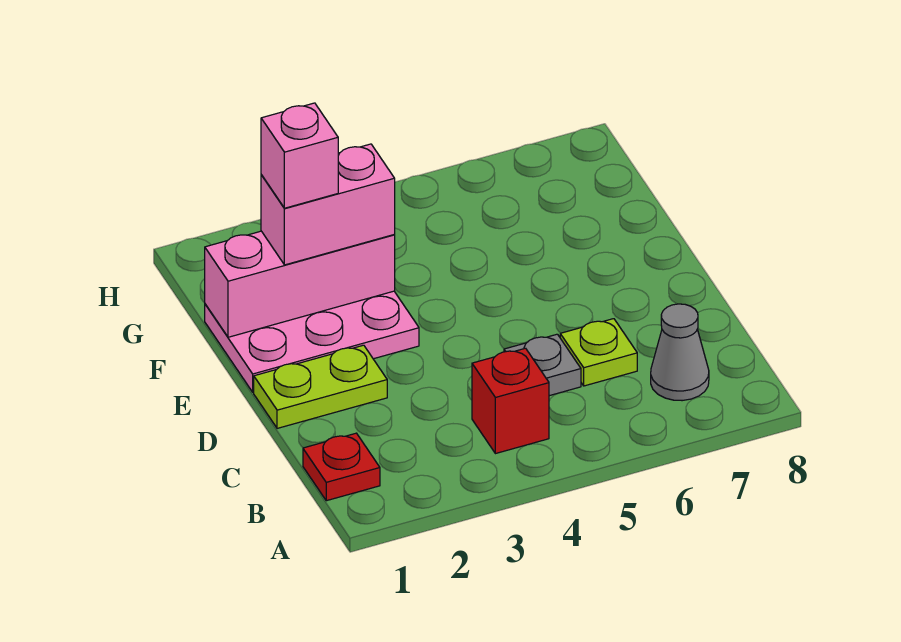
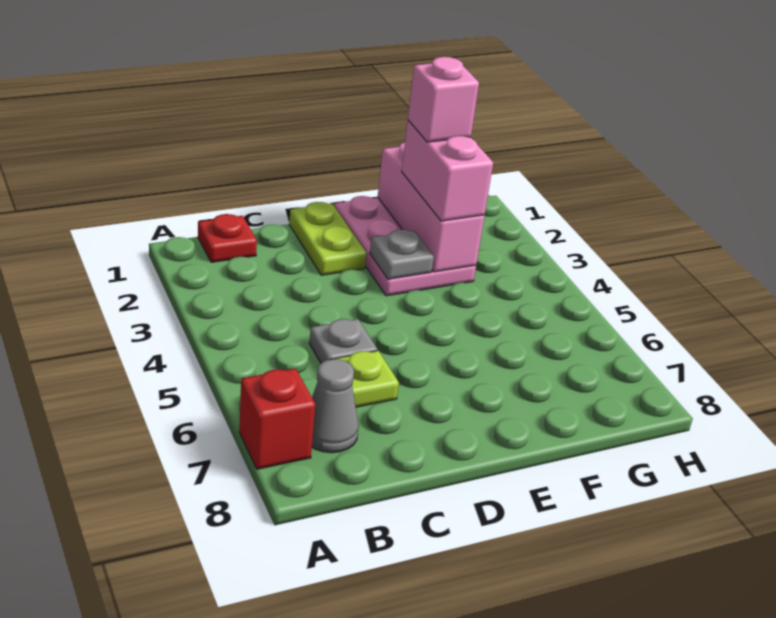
red brick B4 level 1 -> red brick A7 level 1
none -> grey plate E3 level 2

